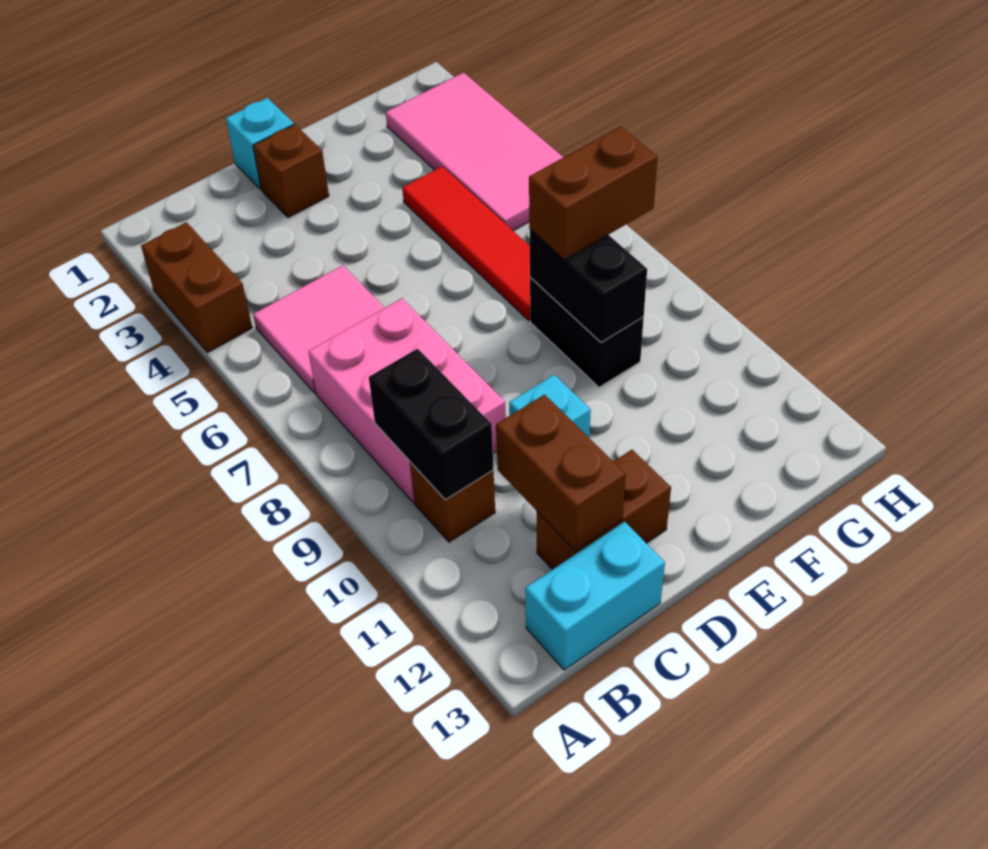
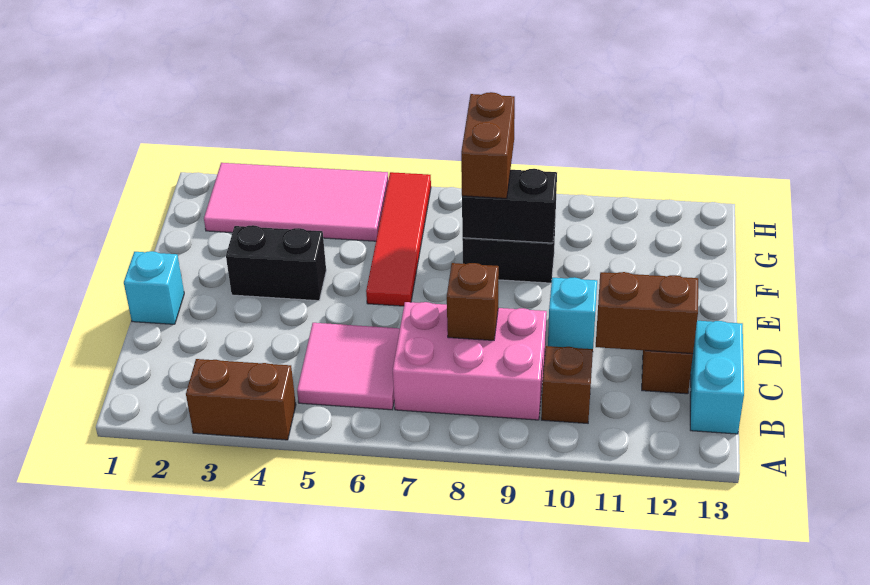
black brick B9:B10 level 2 -> black brick E3:E4 level 1
brown brick D2 level 1 -> brown brick C8 level 2
red tile F4:F7 level 1 -> red tile E6:H6 level 1

